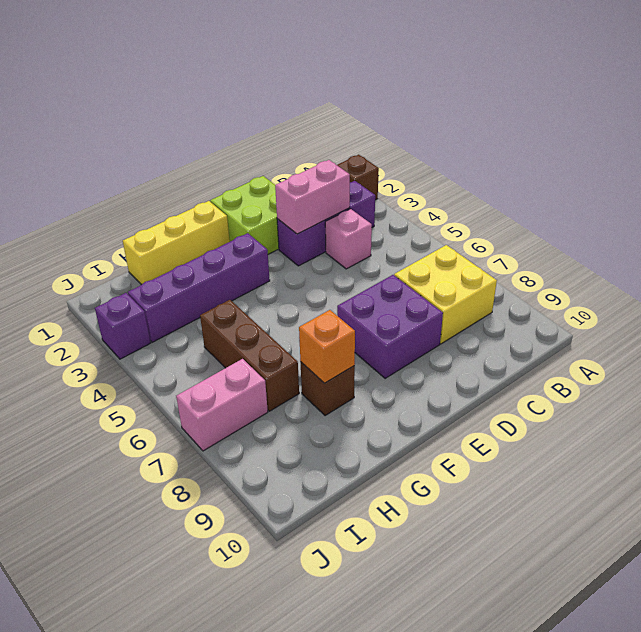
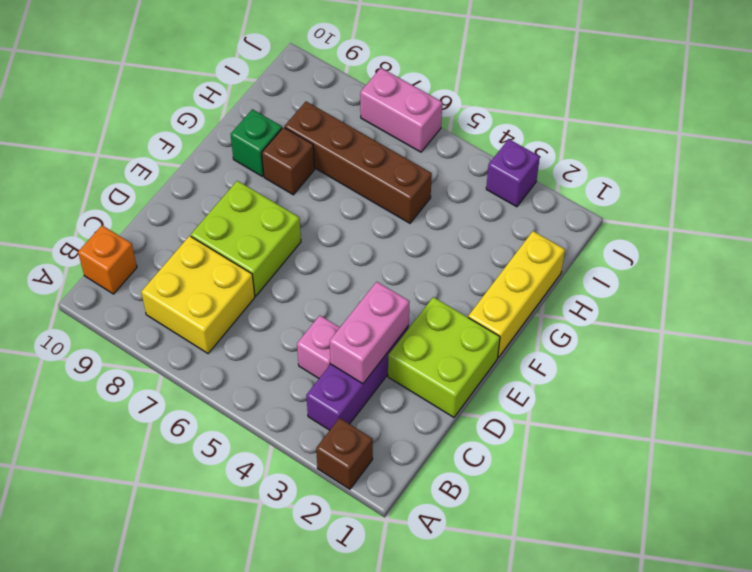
purple brick D7:E8 level 1 -> lime brick D7:E8 level 1
purple brick F3:I3 level 1 -> none
orange brick G8 level 2 -> orange brick B10 level 1
none -> green brick G9 level 1
brown brick H5:H7 level 1 -> brown brick H5:H8 level 1
pink brick I7:J7 level 1 -> pink brick J6:J7 level 1

